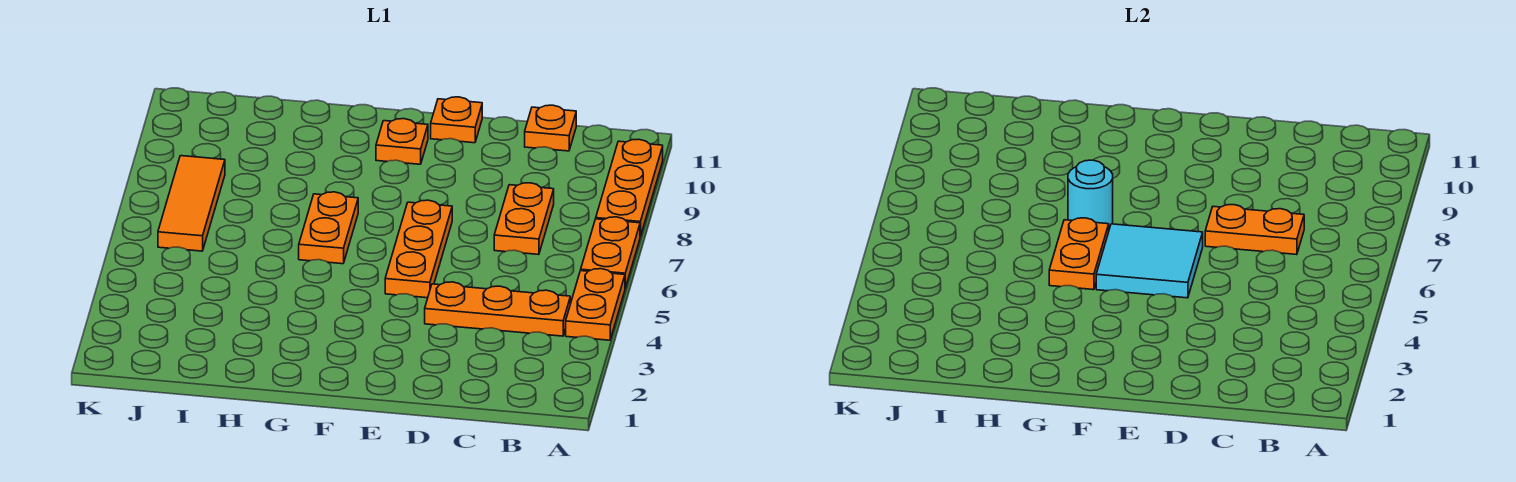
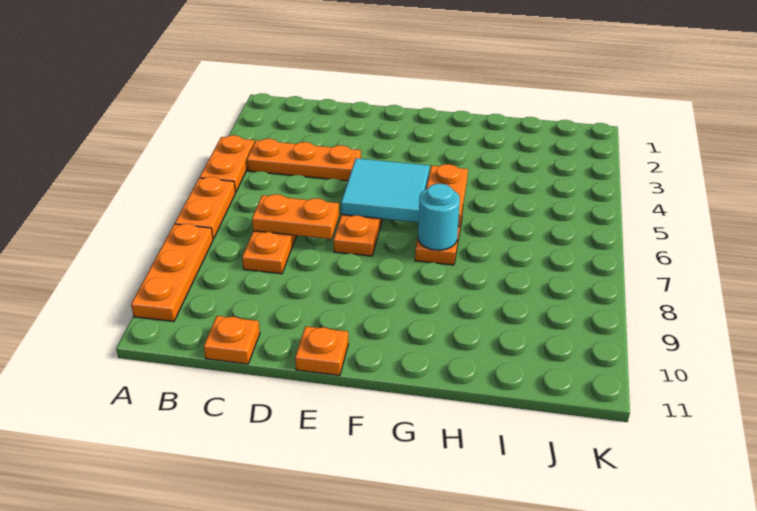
orange plate F10 level 1 -> none
orange tile J6:J8 level 1 -> none

